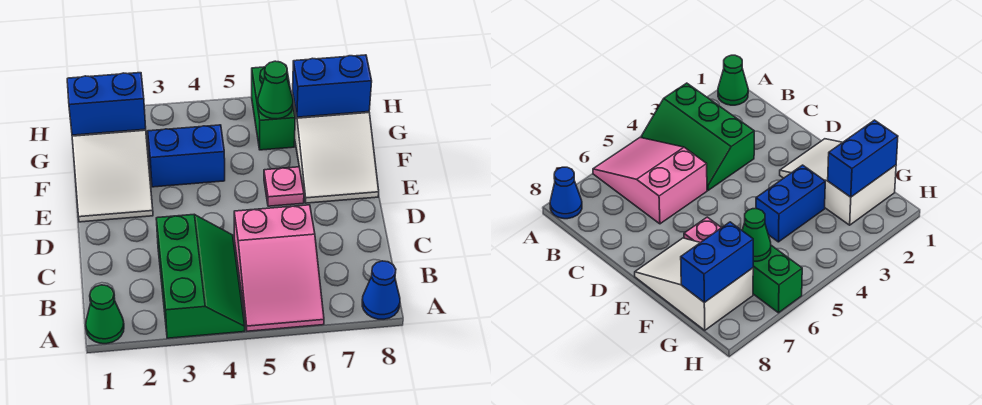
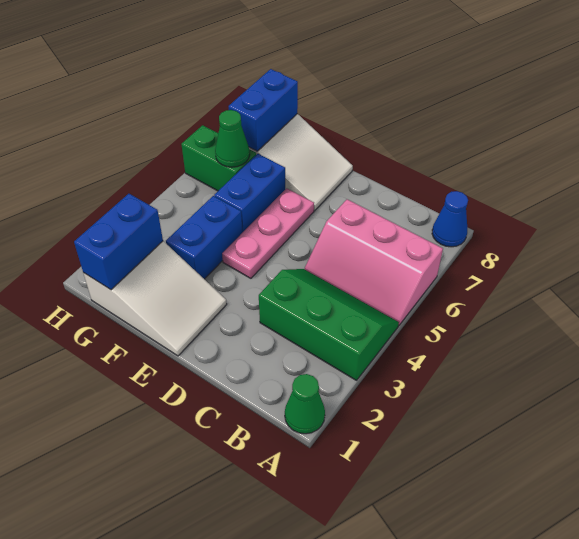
pink slope A5:C6 level 1 top C -> pink slope A5:C6 level 1 top 6
pink plate E6 level 1 -> pink plate E4:E6 level 1
none -> blue brick F5:F6 level 1

